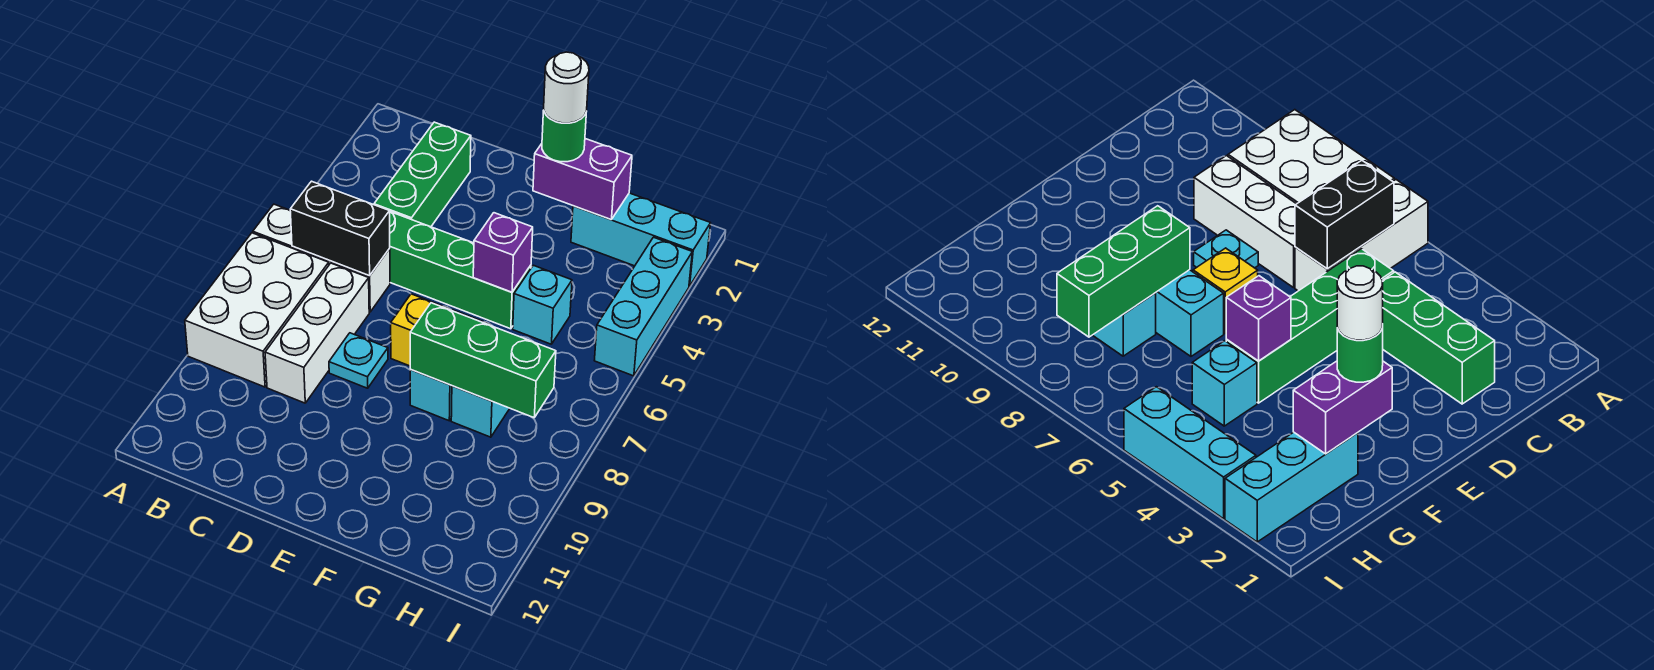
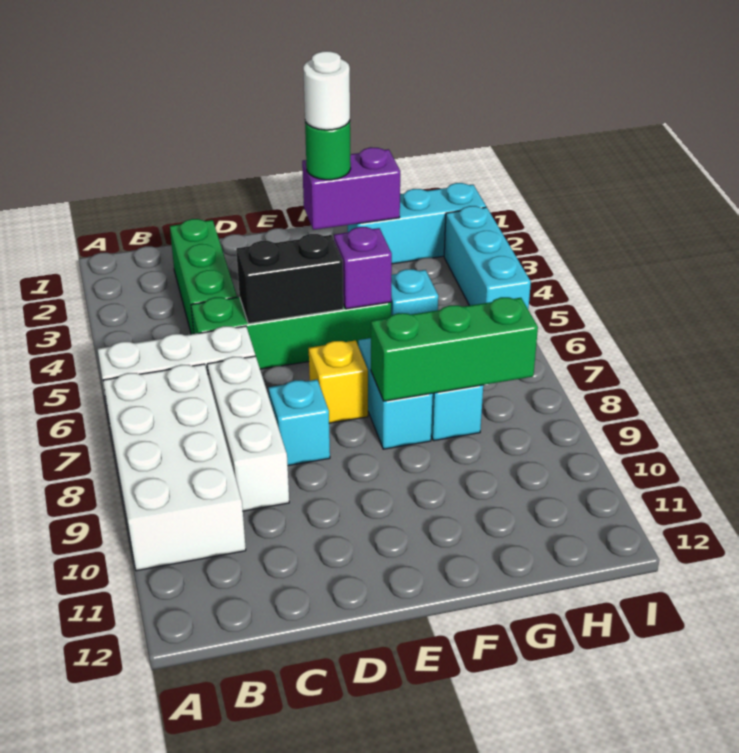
white brick A7:B9 level 1 -> white brick A7:B10 level 1
black brick B6:C6 level 2 -> black brick D5:E5 level 2
cyan plate D8 level 1 -> cyan brick D8 level 1

